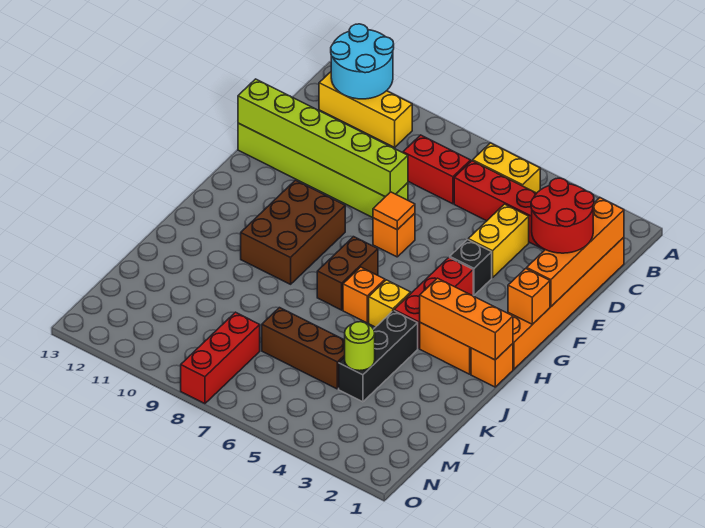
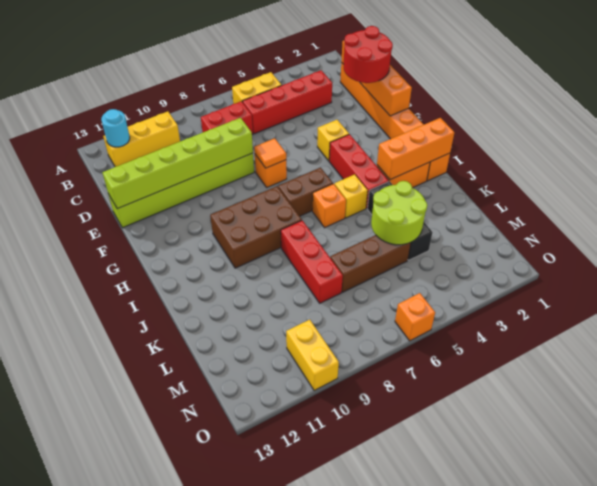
cyan round brick A11:B12 level 2 -> cyan round brick B12 level 2
yellow brick D4:E4 level 1 -> yellow brick N10:O10 level 1
black brick F4 level 1 -> yellow brick F4 level 1
orange brick G1 level 2 -> orange brick O6 level 1
brown brick G9:I10 level 1 -> brown brick H8:I10 level 1
brown brick H7:I7 level 1 -> brown brick H6:H7 level 1
lime round brick L4 level 2 -> lime round brick K4:L5 level 2
red brick M8:O8 level 1 -> red brick J8:L8 level 1

